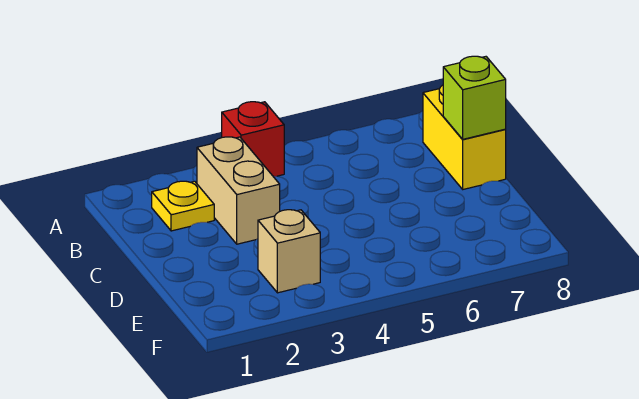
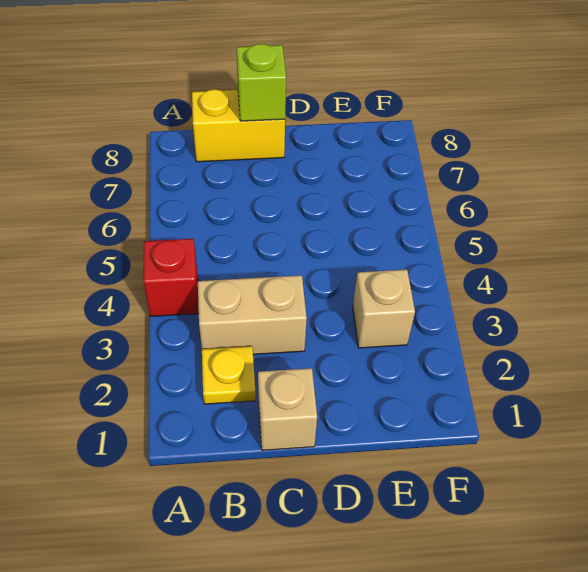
none -> tan brick C1 level 1

